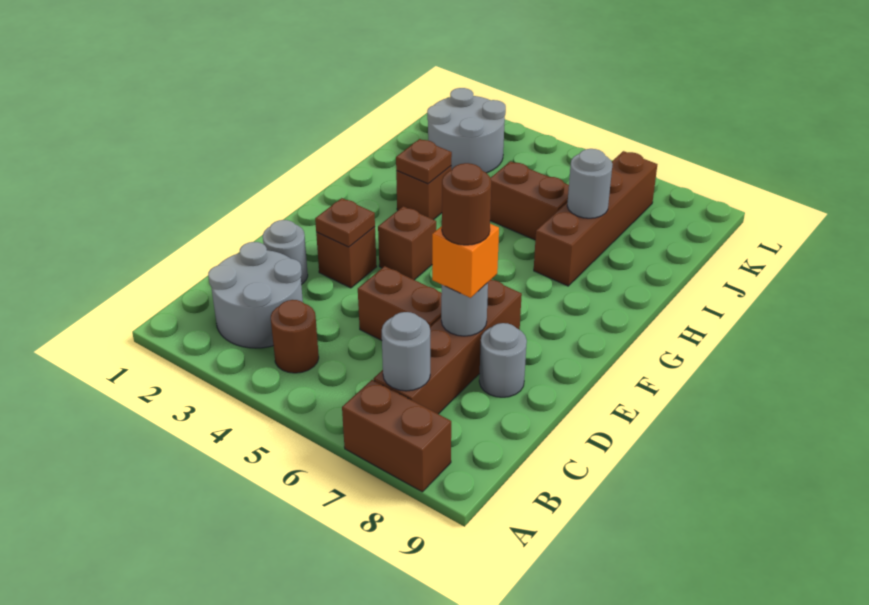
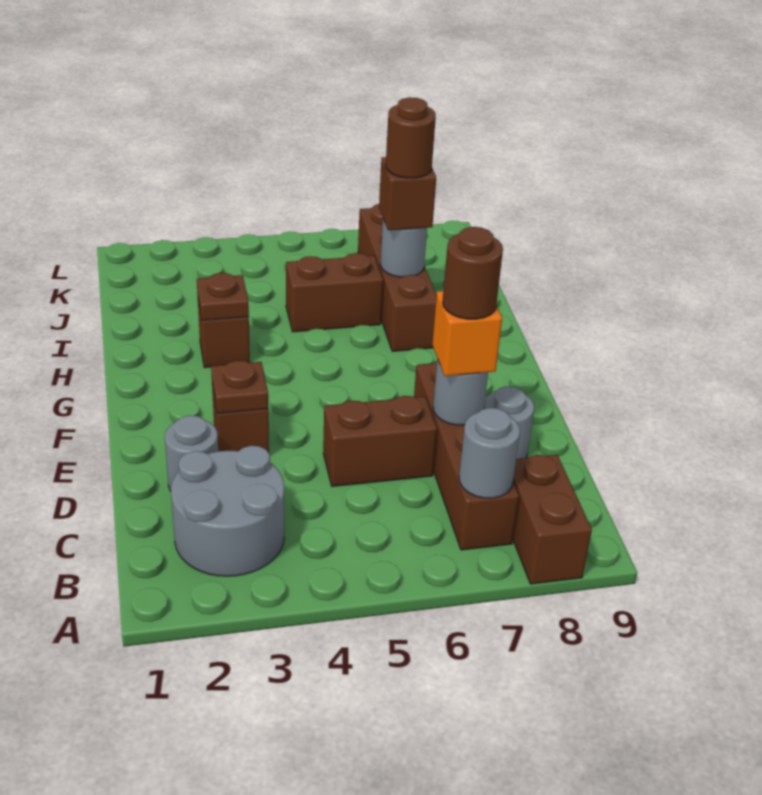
brown brick A7:A8 level 1 -> brown brick A8:B8 level 1
brown round brick B4 level 1 -> brown round brick I7 level 4
brown brick F4 level 1 -> brown brick I7 level 3
grey round brick J2:K3 level 1 -> none

